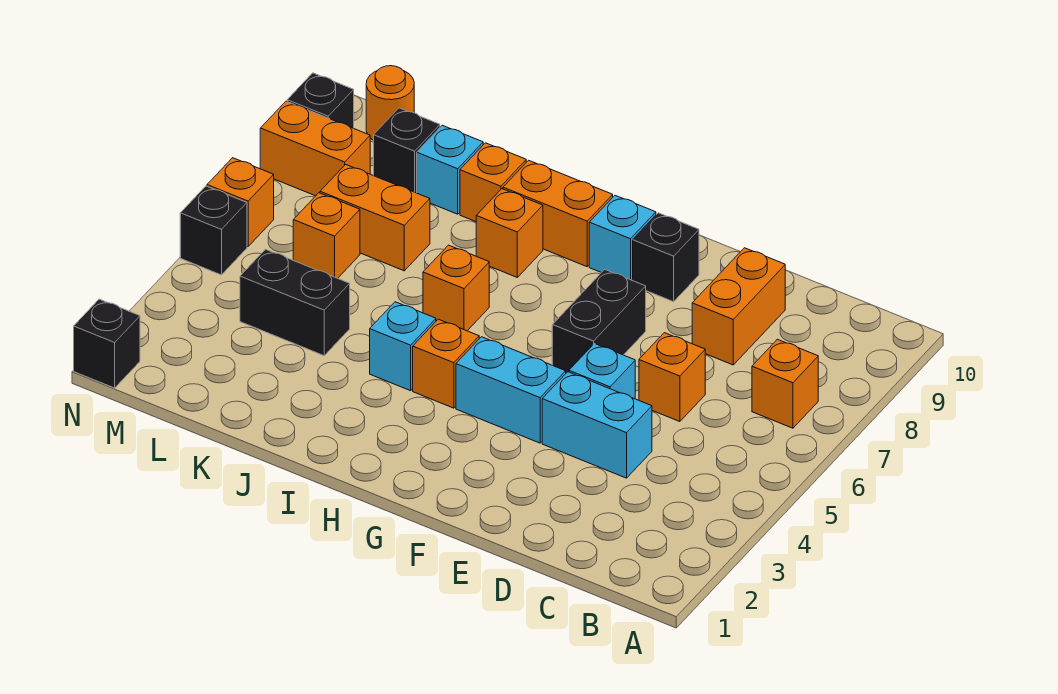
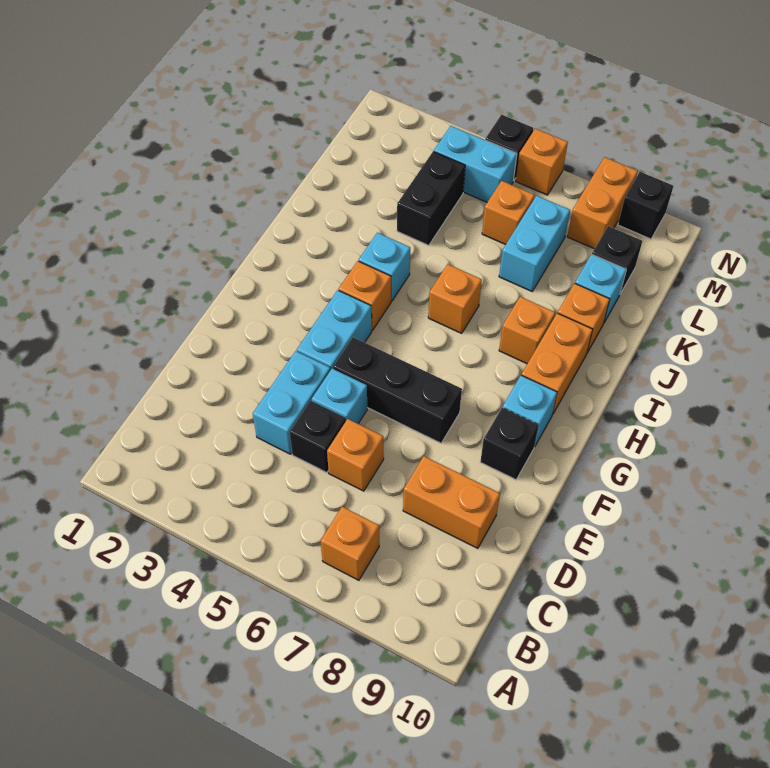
black brick F6:F7 level 1 -> black brick F5:F7 level 1
orange brick K7:L7 level 1 -> cyan brick K7:L7 level 1
none -> cyan brick M4:M5 level 1
orange round brick M10 level 1 -> none
black brick N1 level 1 -> black brick D5 level 1

